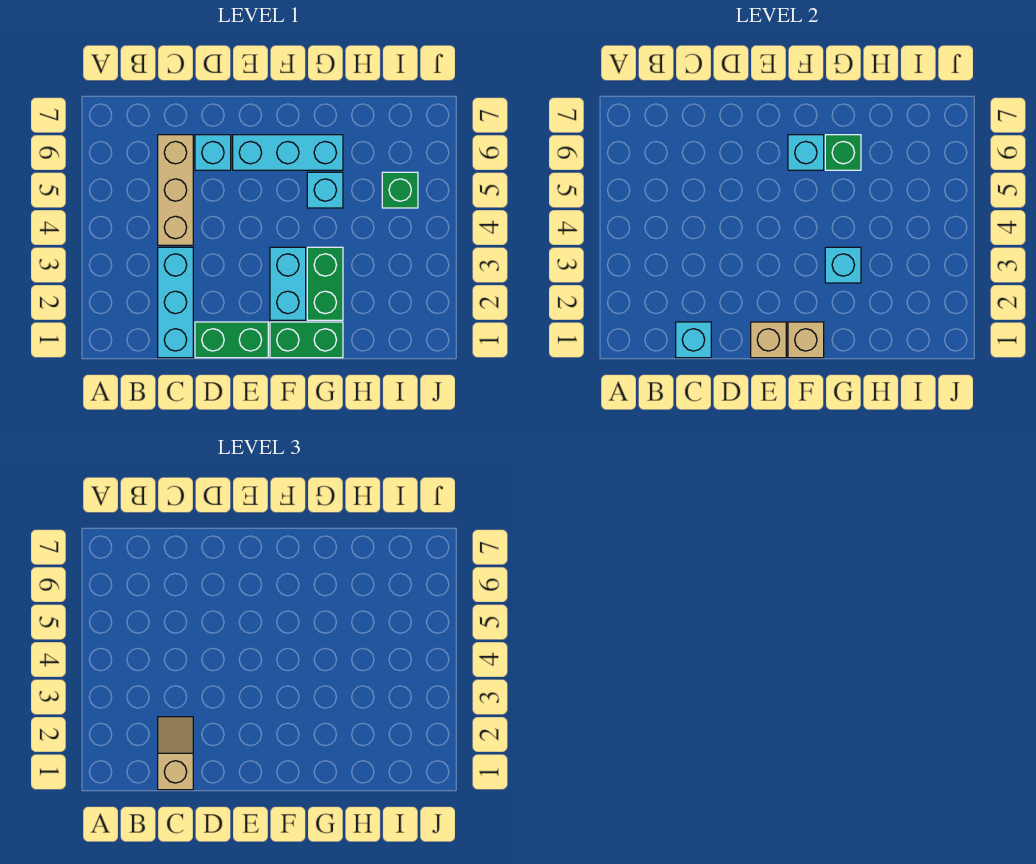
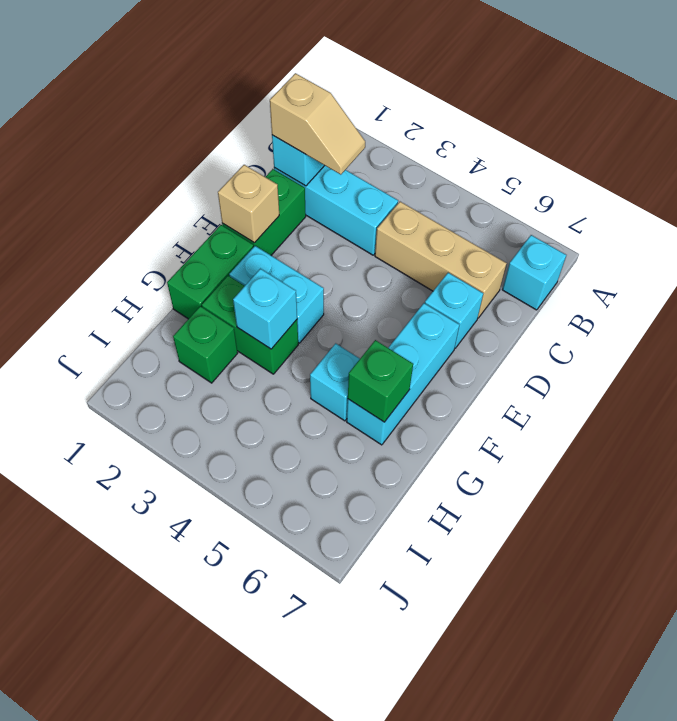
tan brick F1 level 2 -> none
cyan brick F6 level 2 -> cyan brick B7 level 1
green brick I5 level 1 -> green brick H2 level 1

